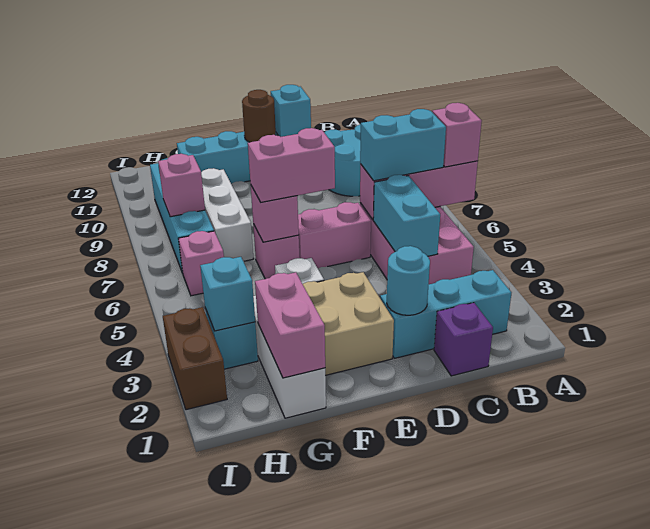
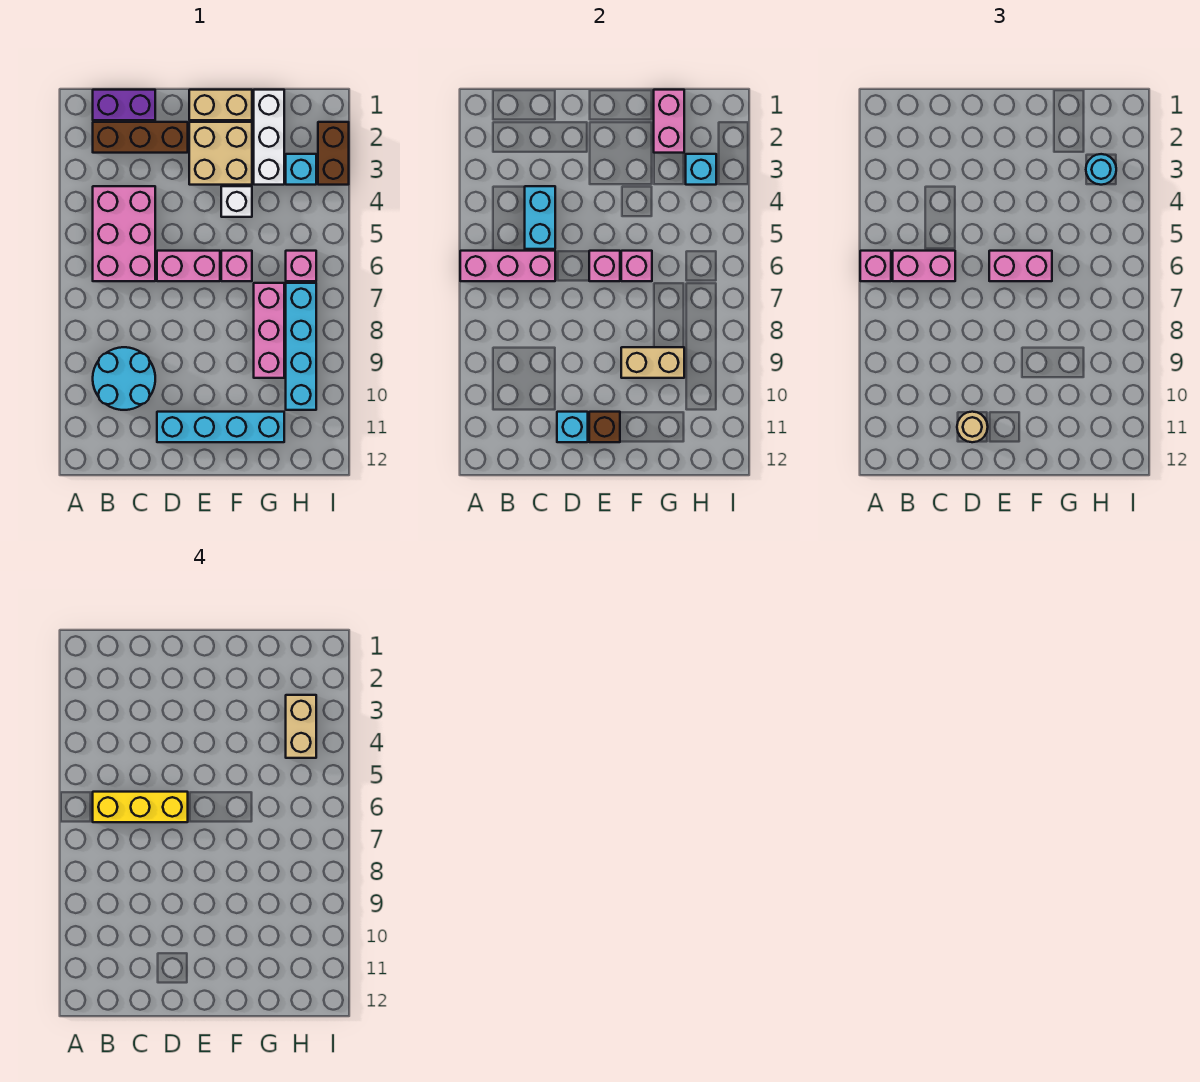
cyan brick B2:D2 level 1 -> brown brick B2:D2 level 1
cyan brick B6:C6 level 3 -> pink brick B6:C6 level 3
none -> yellow brick B6:D6 level 4
purple brick C1 level 1 -> purple brick B1:C1 level 1
cyan round brick D2 level 2 -> cyan round brick H3 level 3
none -> tan round brick D11 level 3
none -> tan brick E1:F1 level 1
brown round brick E11 level 2 -> brown brick E11 level 2
none -> tan brick F9:G9 level 2
white brick G7:G9 level 1 -> pink brick G7:G9 level 1
none -> tan brick H3:H4 level 4
pink brick H8 level 2 -> pink brick E6 level 2

